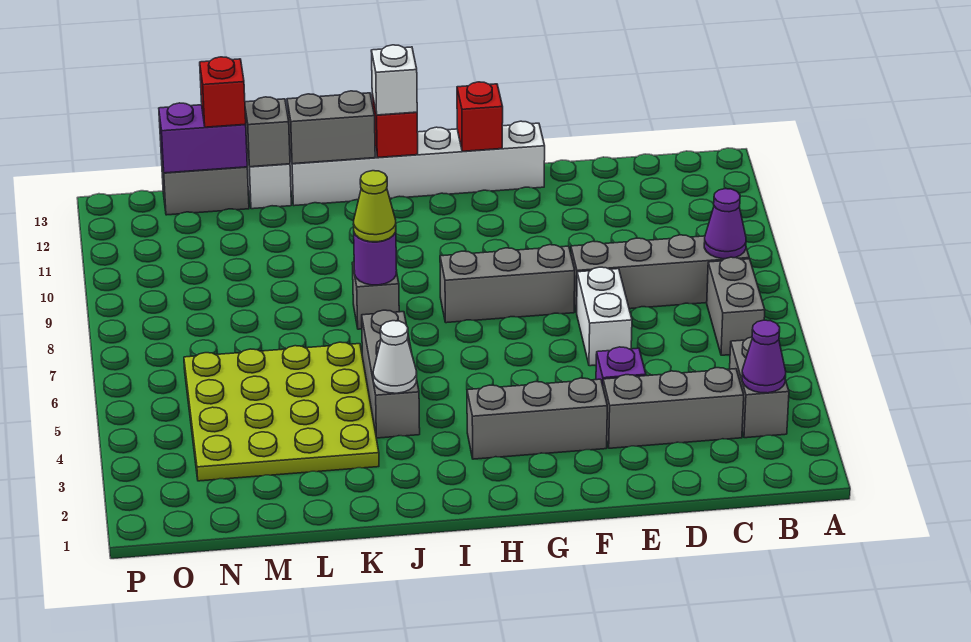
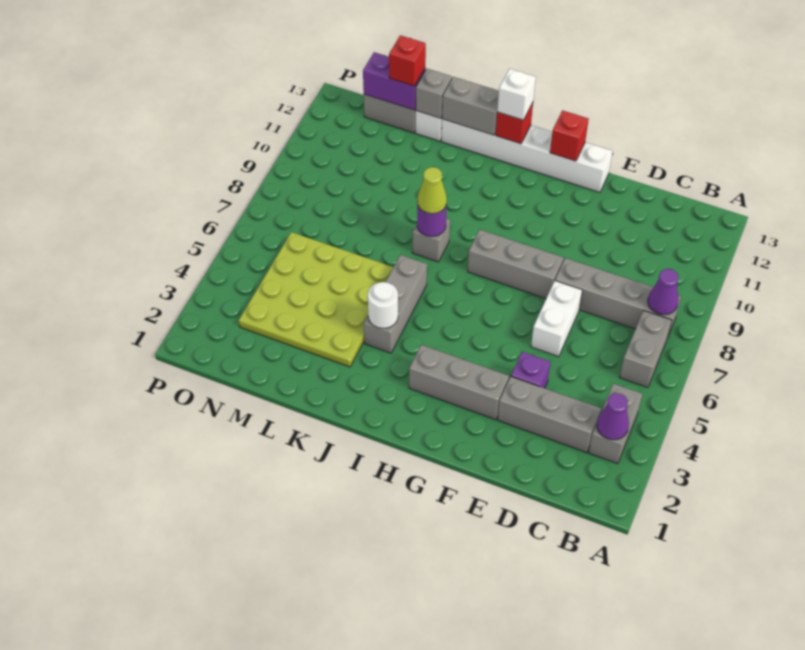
white cone J4 level 2 -> white round brick J4 level 2

